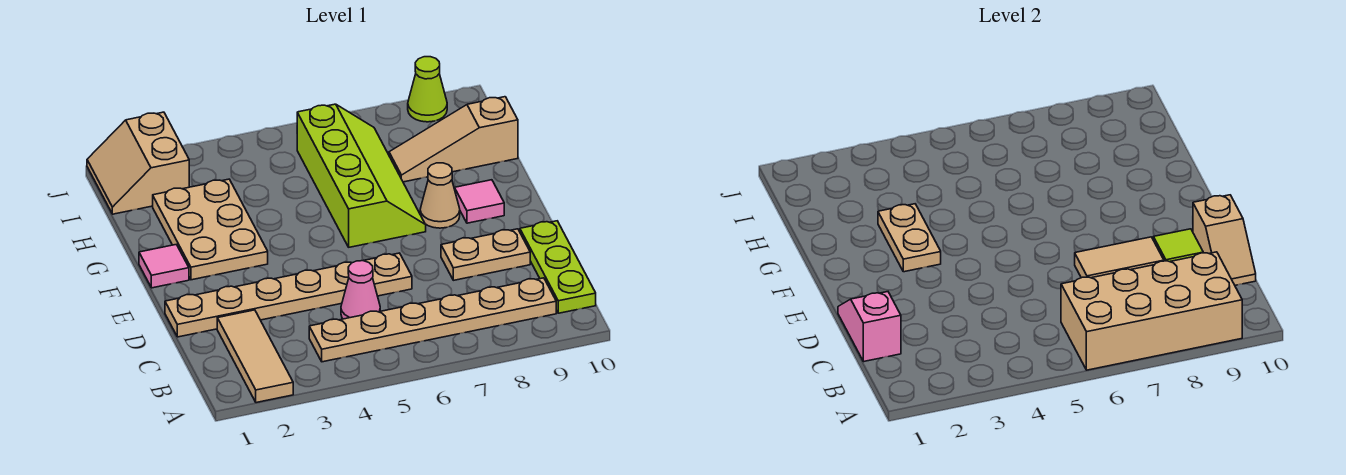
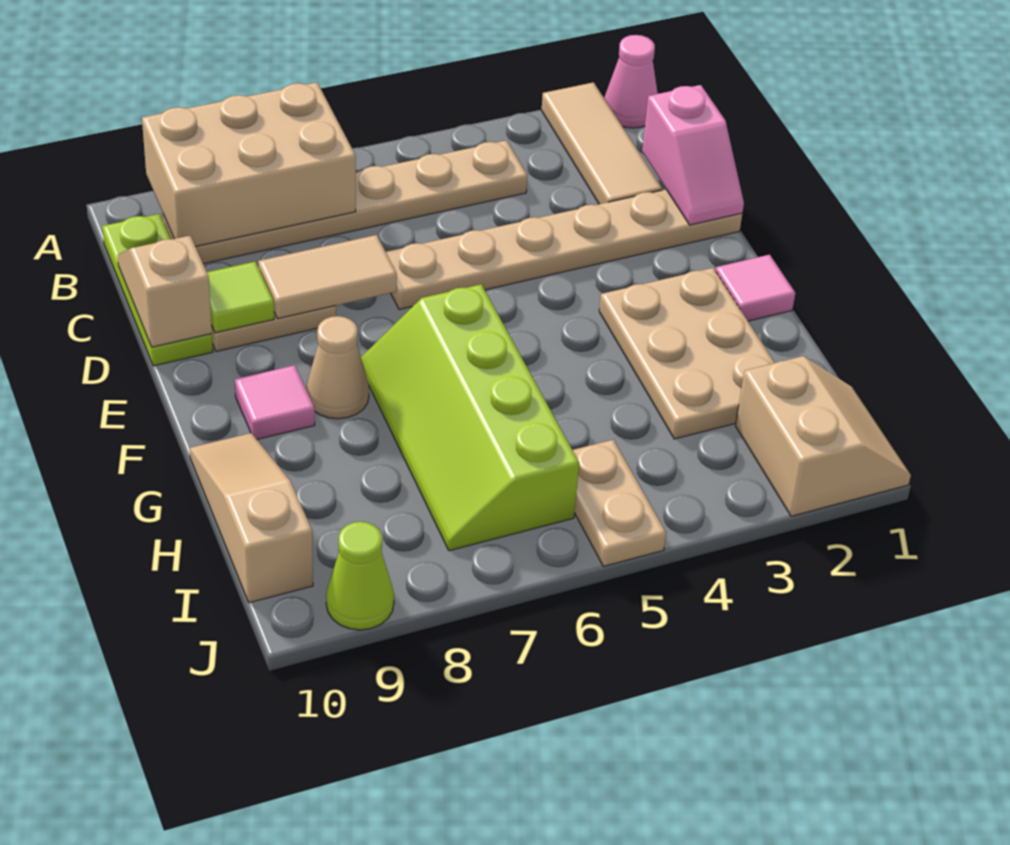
tan brick A6:B9 level 2 -> tan brick A7:B9 level 2
pink cone C5 level 1 -> pink cone A1 level 1
tan plate F3:G3 level 2 -> tan plate I5:J5 level 1
tan slope H8:H10 level 1 top 10 -> tan slope G10:I10 level 1 top I

